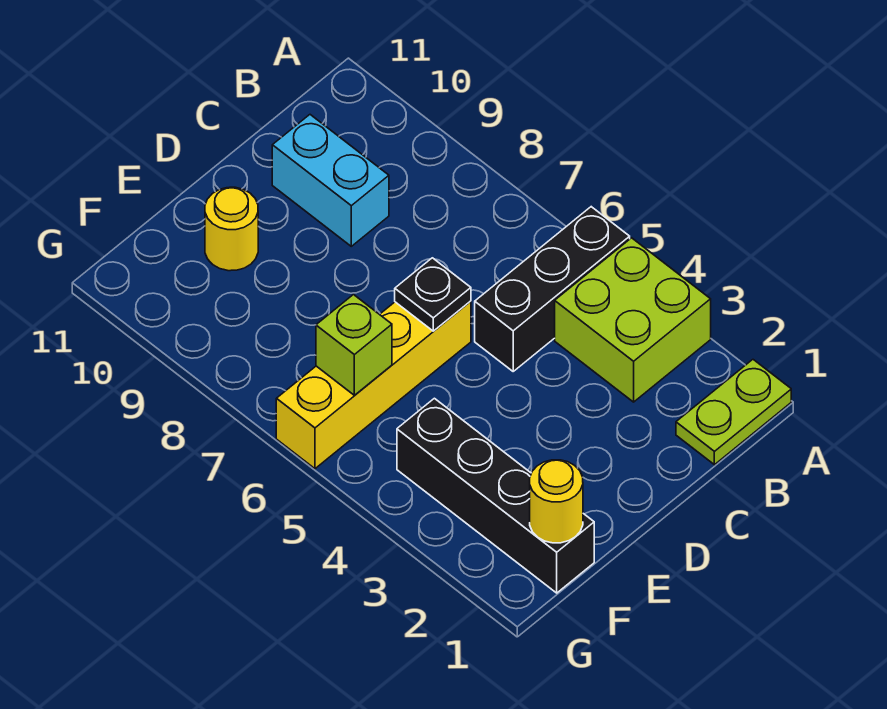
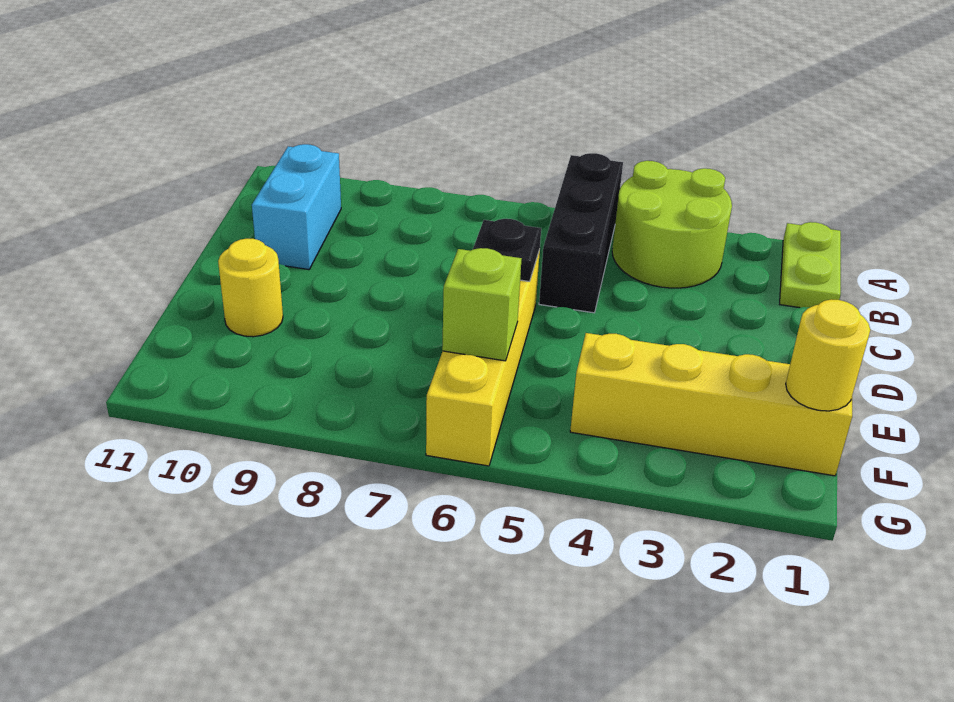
lime brick A3:B4 level 1 -> lime round brick A3:B4 level 1
cyan brick C9:C10 level 1 -> cyan brick B10:C10 level 1
black brick F1:F4 level 1 -> yellow brick F1:F4 level 1

